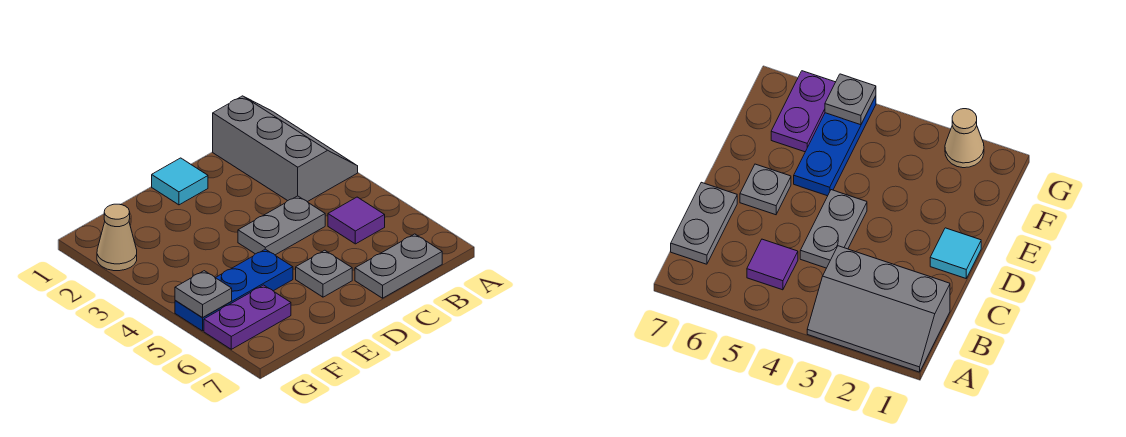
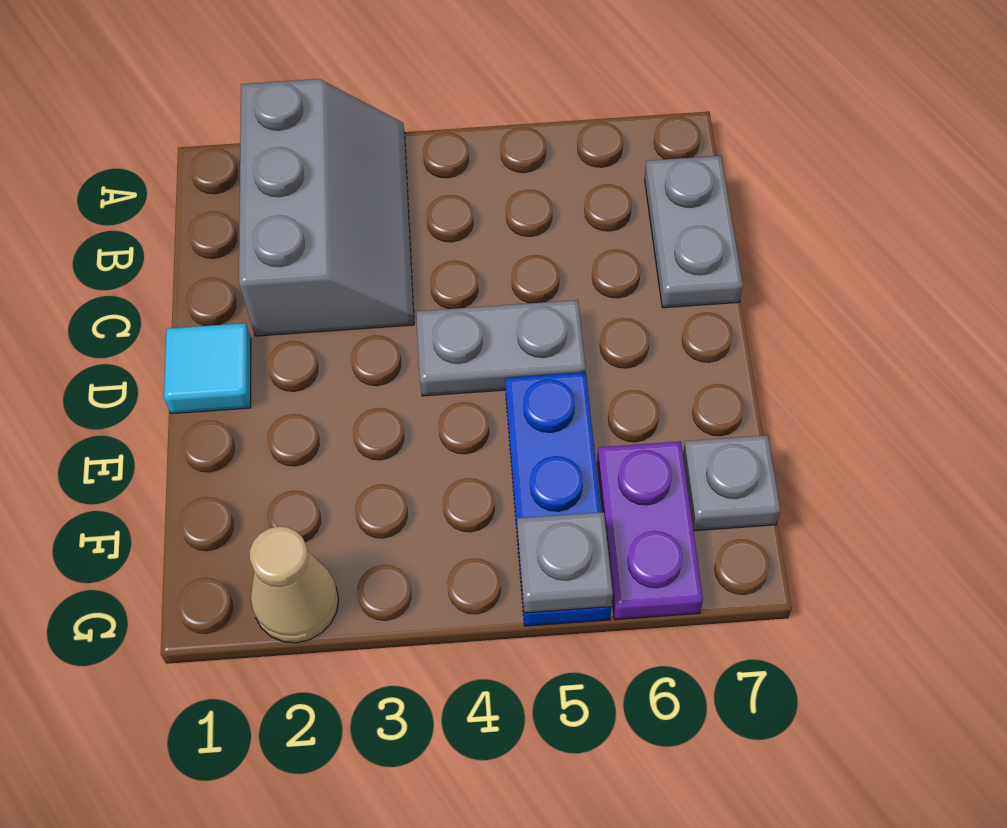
grey slope A1:B3 level 1 top B -> grey slope A2:C3 level 1 top 2
purple tile B5 level 1 -> none
grey plate C4:D4 level 1 -> grey plate D4:D5 level 1
grey plate D6 level 1 -> grey plate F7 level 1

